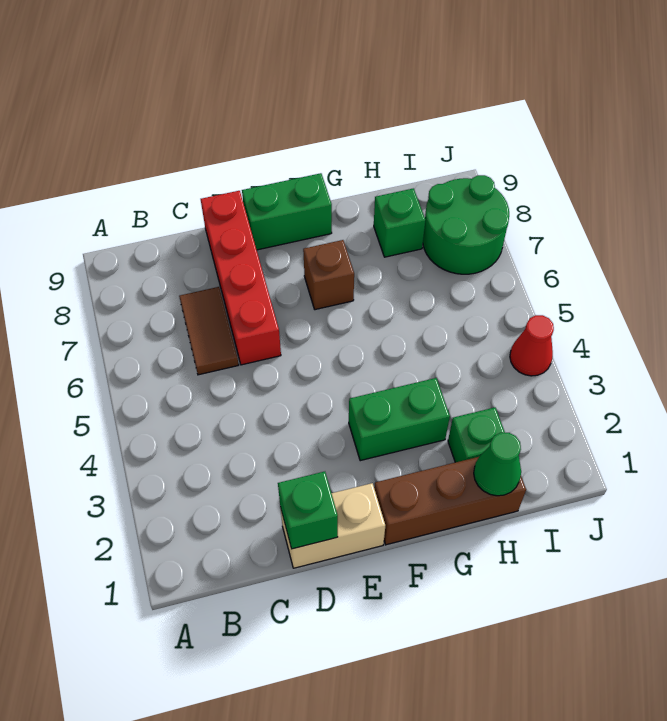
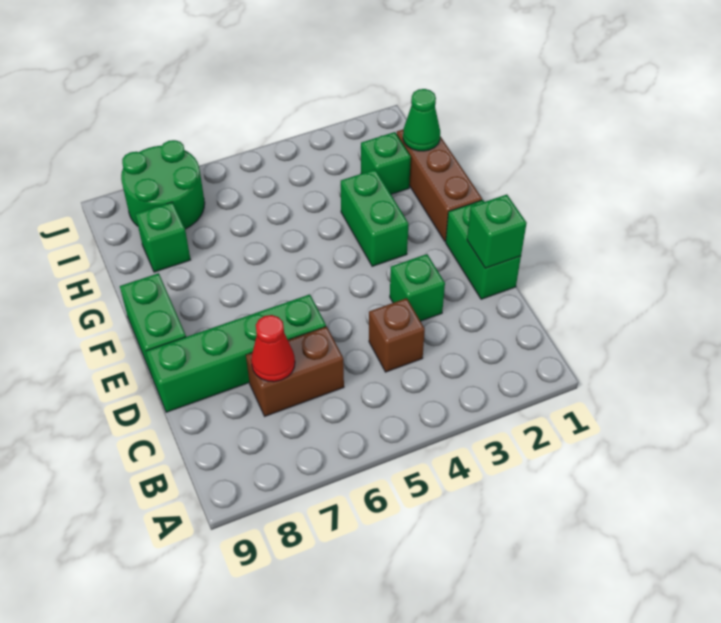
brown tile C6:C7 level 1 -> brown brick C6:C7 level 1
tan brick D1:E1 level 1 -> green brick D1:E1 level 1
none -> green brick D3 level 1
red brick D6:D9 level 1 -> green brick D6:D9 level 1
brown brick F7 level 1 -> brown brick C4 level 1
red cone J4 level 1 -> red cone C7 level 2

